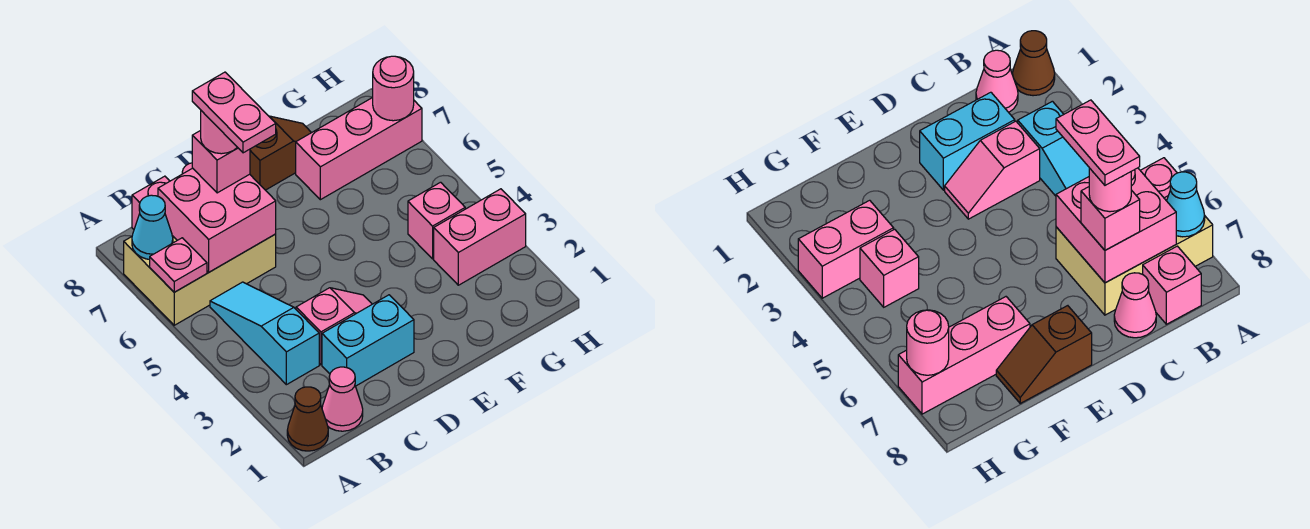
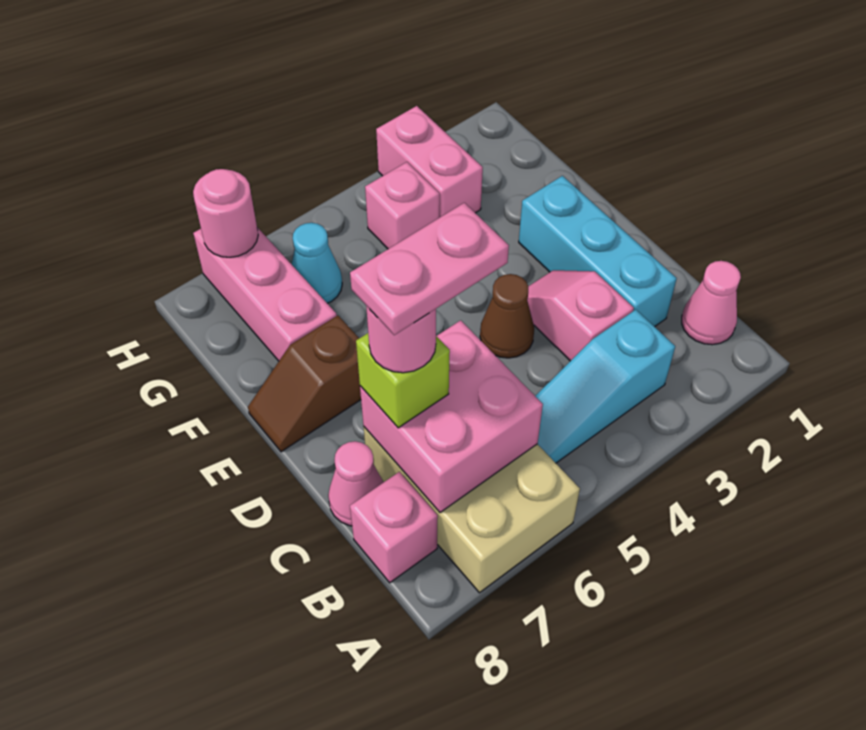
brown cone A1 level 1 -> brown cone D4 level 1
pink plate A6 level 2 -> none
cyan cone A7 level 2 -> cyan cone G6 level 1
cyan brick C2:D2 level 1 -> cyan brick C2:E2 level 1
pink brick C7 level 3 -> lime brick C7 level 3
brown slope E8:F8 level 1 top E -> brown slope E7:E8 level 1 top 7

